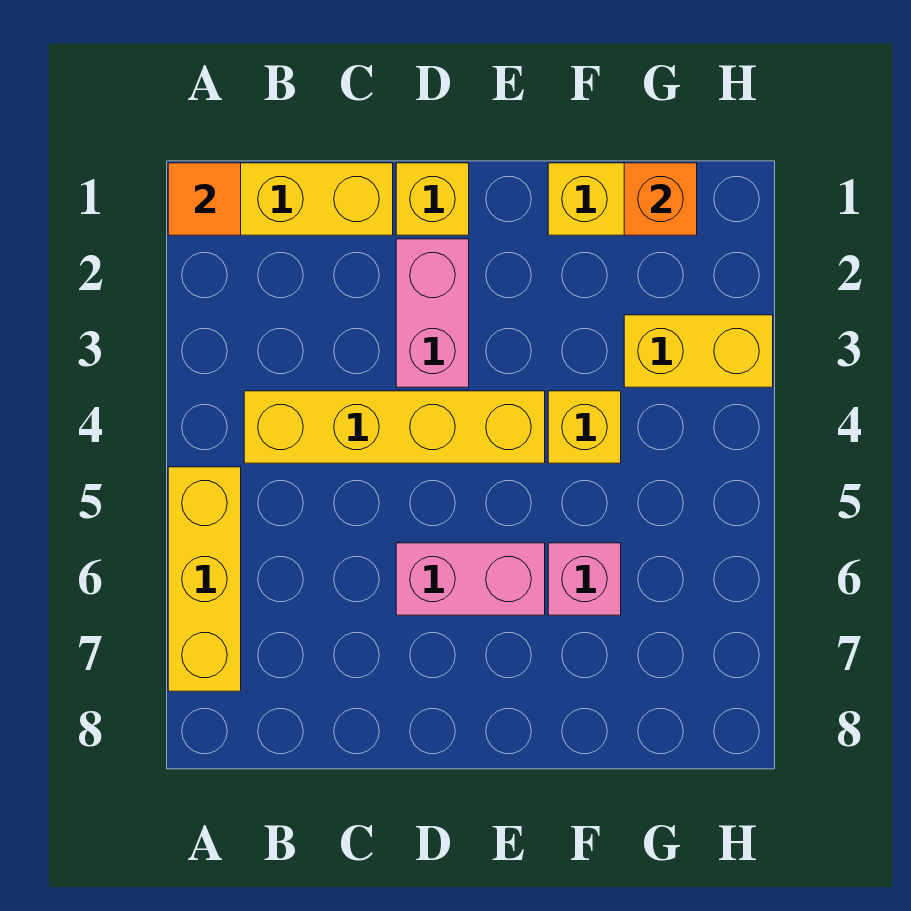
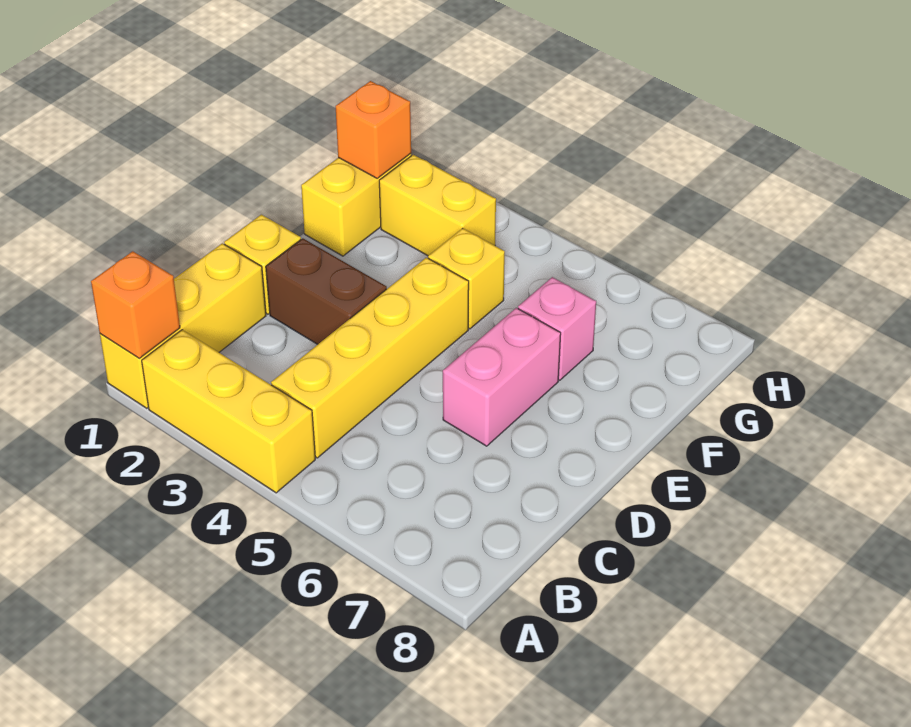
orange tile A1 level 2 -> orange brick A1 level 2
yellow brick A5:A7 level 1 -> yellow brick A2:A4 level 1
pink brick D2:D3 level 1 -> brown brick D2:D3 level 1
yellow brick G3:H3 level 1 -> yellow brick G2:G3 level 1

